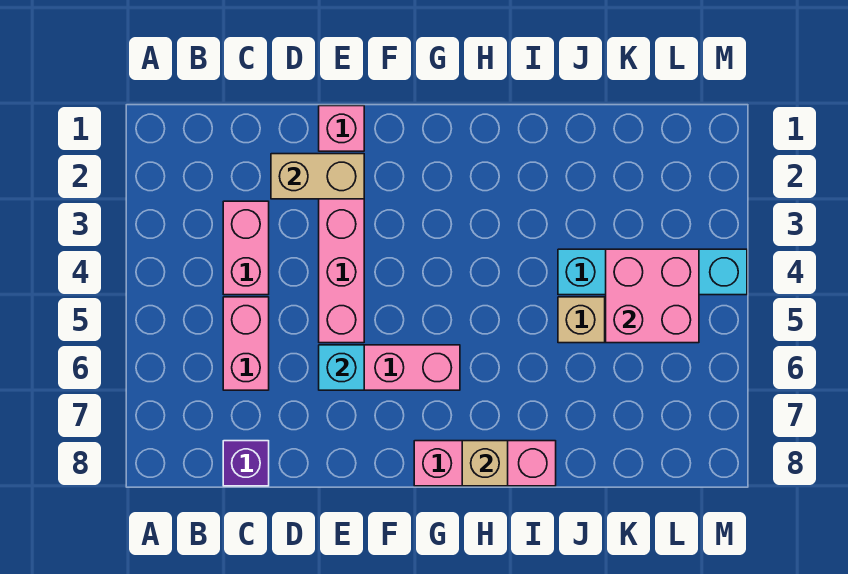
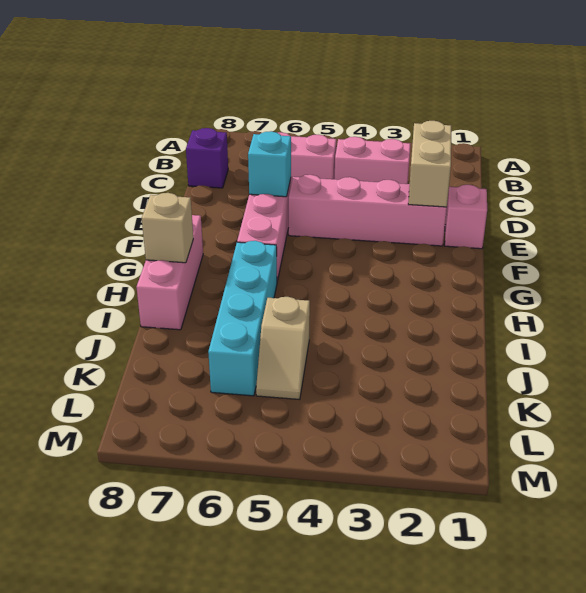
cyan brick J4:M4 level 1 -> cyan brick H6:K6 level 1
pink brick K4:L5 level 2 -> none

